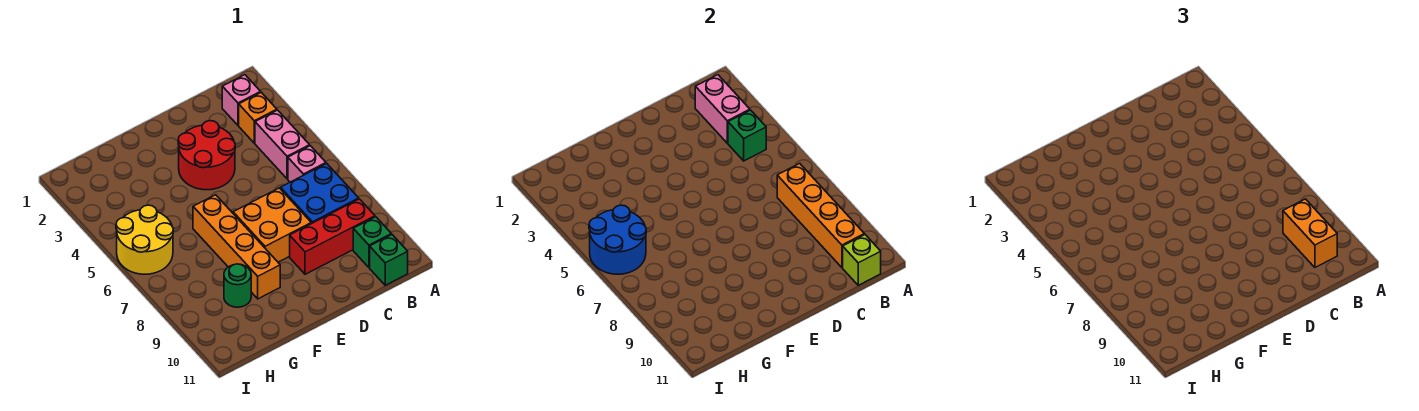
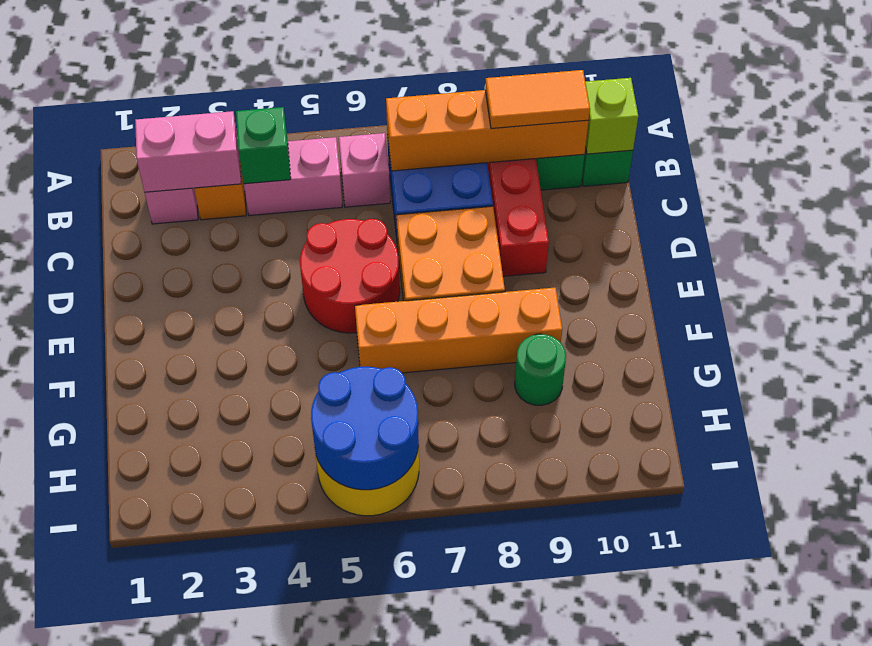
orange brick B9:B10 level 3 -> orange tile B9:B10 level 3
red round brick D3:E4 level 1 -> red round brick D5:E6 level 1

